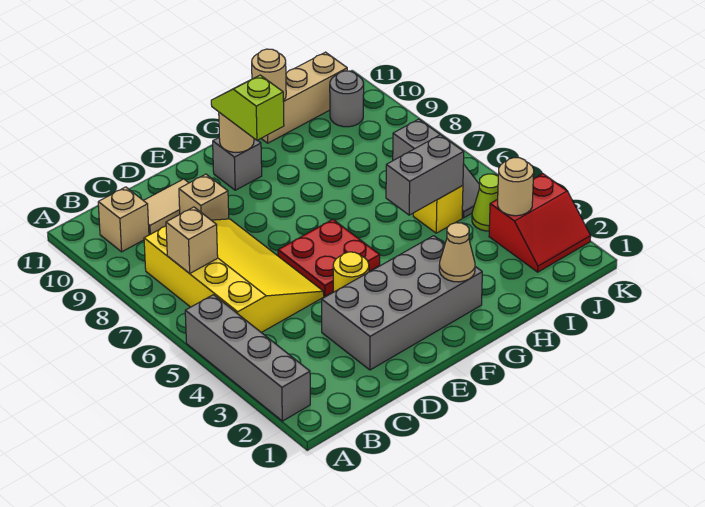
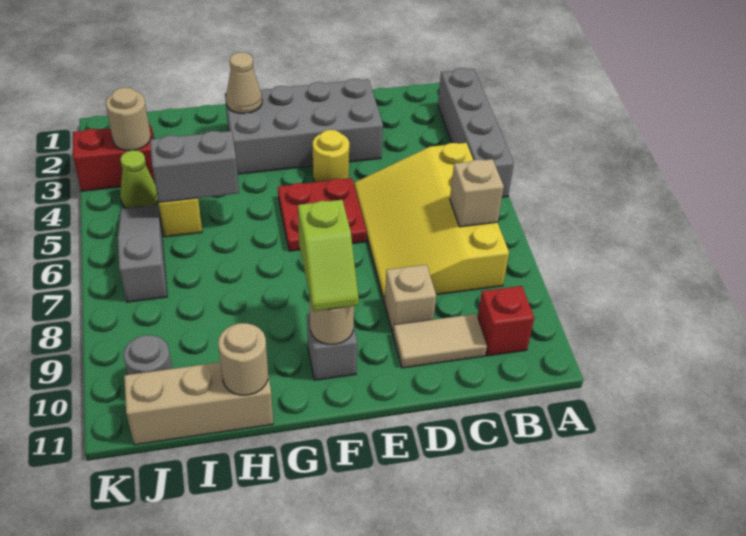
tan brick B10 level 1 -> red brick B10 level 1

